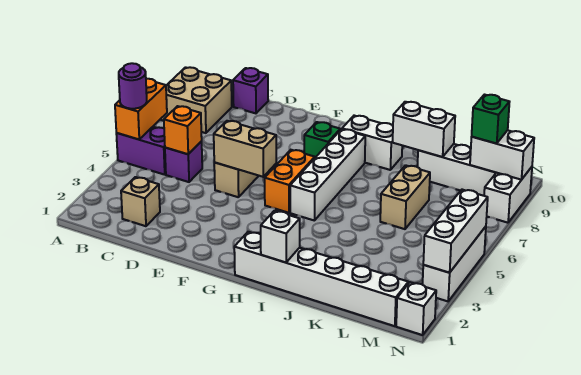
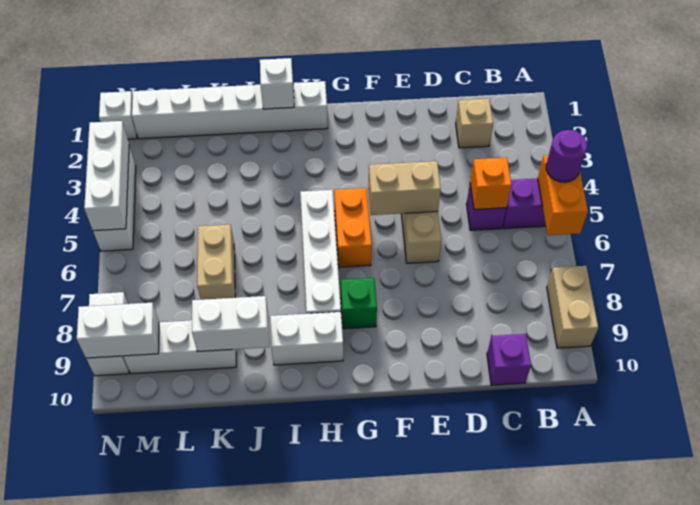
tan brick A8:B9 level 1 -> tan brick A8:A9 level 1
green brick M9 level 3 -> none

